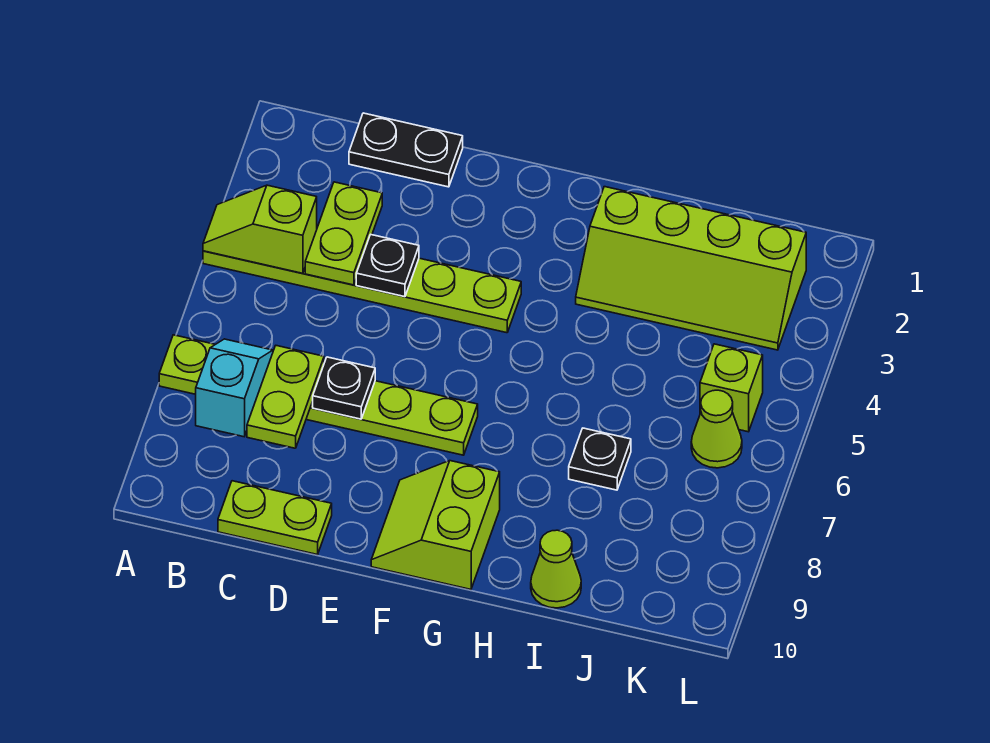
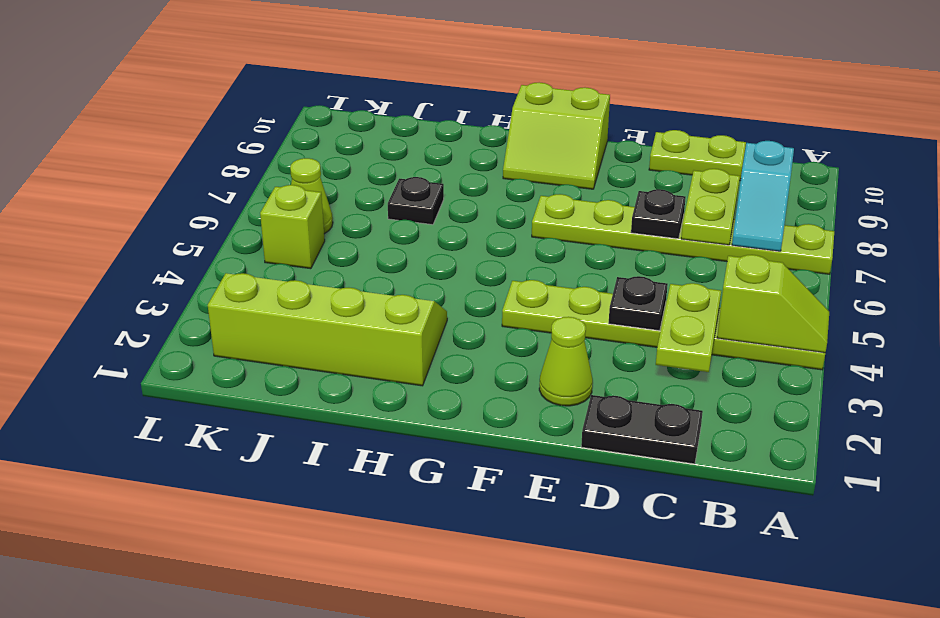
lime slope F9:G10 level 1 top G -> lime slope F9:G10 level 1 top 10
lime cone I10 level 1 -> lime cone E2 level 1

